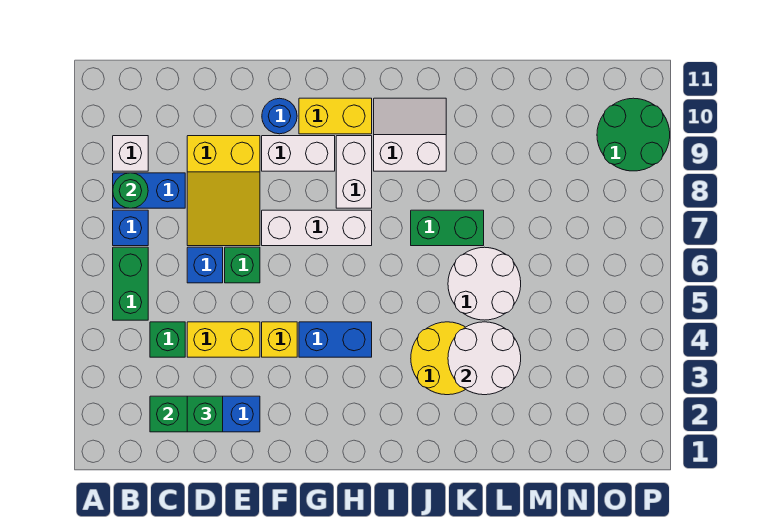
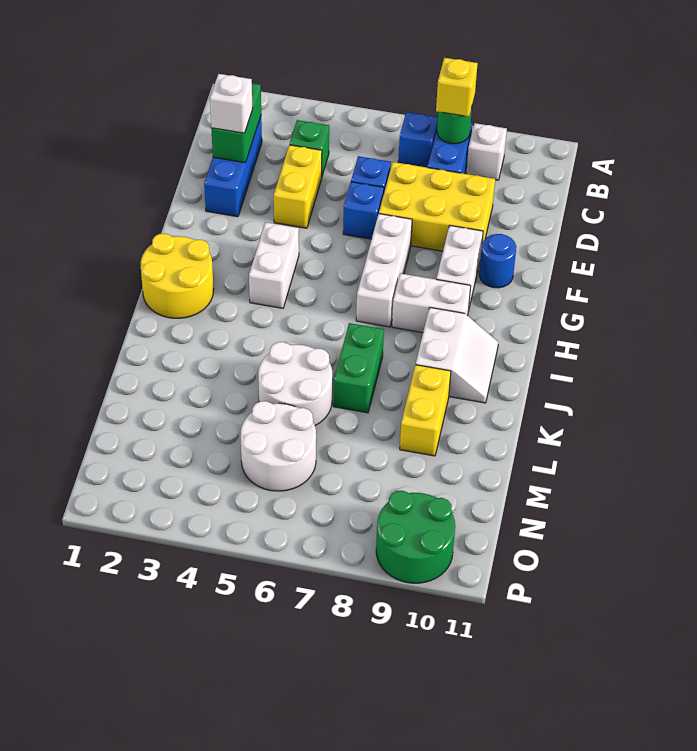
green brick B5:B6 level 1 -> none
green brick D2 level 3 -> white brick D2 level 3
yellow slope D7:E9 level 1 top 9 -> yellow brick D7:E9 level 1
green brick E6 level 1 -> blue brick E6 level 1
yellow brick F4 level 1 -> yellow brick B8 level 3
blue brick G4:H4 level 1 -> white brick G4:H4 level 1
yellow brick G10:H10 level 1 -> yellow brick K9:L9 level 1
yellow round brick J3:K4 level 1 -> yellow round brick H1:I2 level 1
white round brick K3:L4 level 2 -> white round brick M5:N6 level 1

